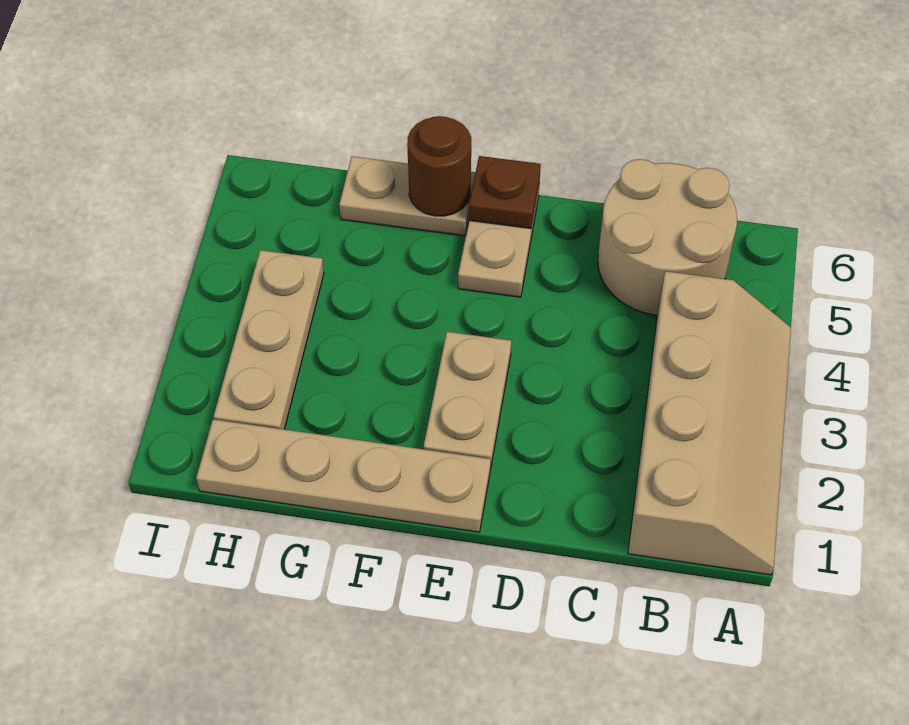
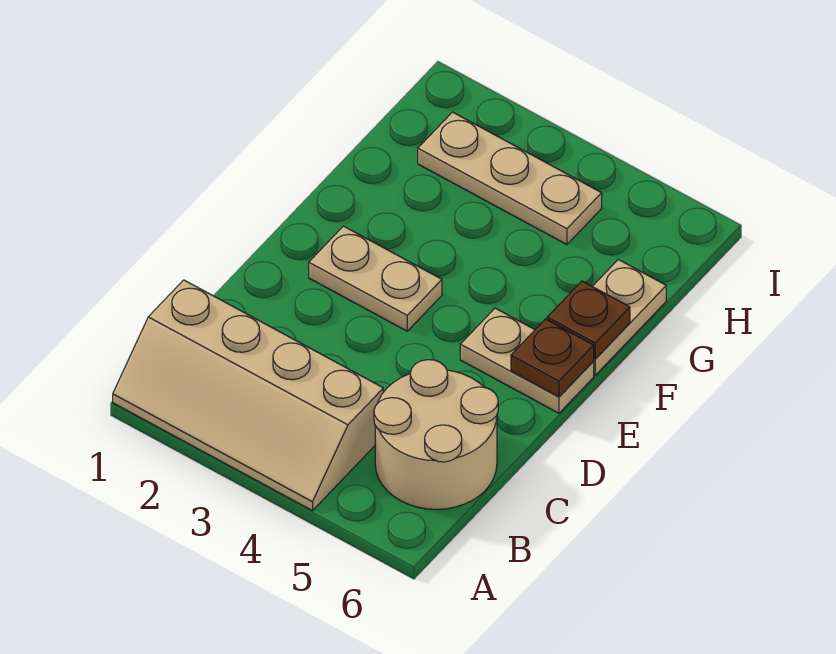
tan plate E1:H1 level 1 -> none
brown round brick F6 level 2 -> brown plate F6 level 2

